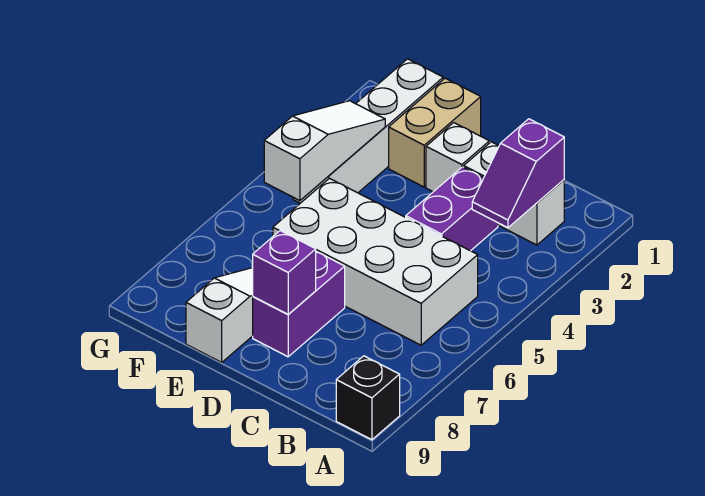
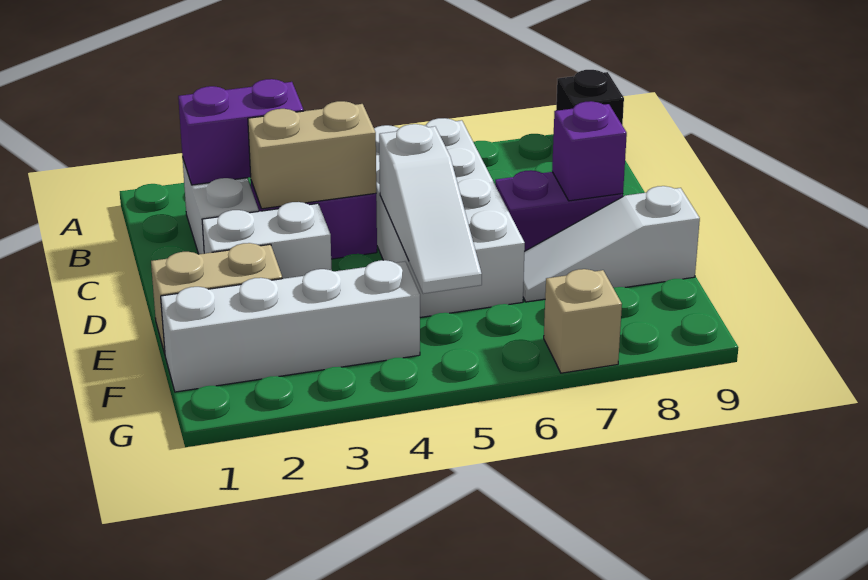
purple slope B2:B3 level 2 top 2 -> purple brick B2:B3 level 2
none -> tan brick C3:C4 level 2
white brick D2 level 1 -> white brick D2:D3 level 1
white slope F3:F5 level 2 top 5 -> white slope D5:F5 level 2 top D
none -> tan brick G7 level 1

